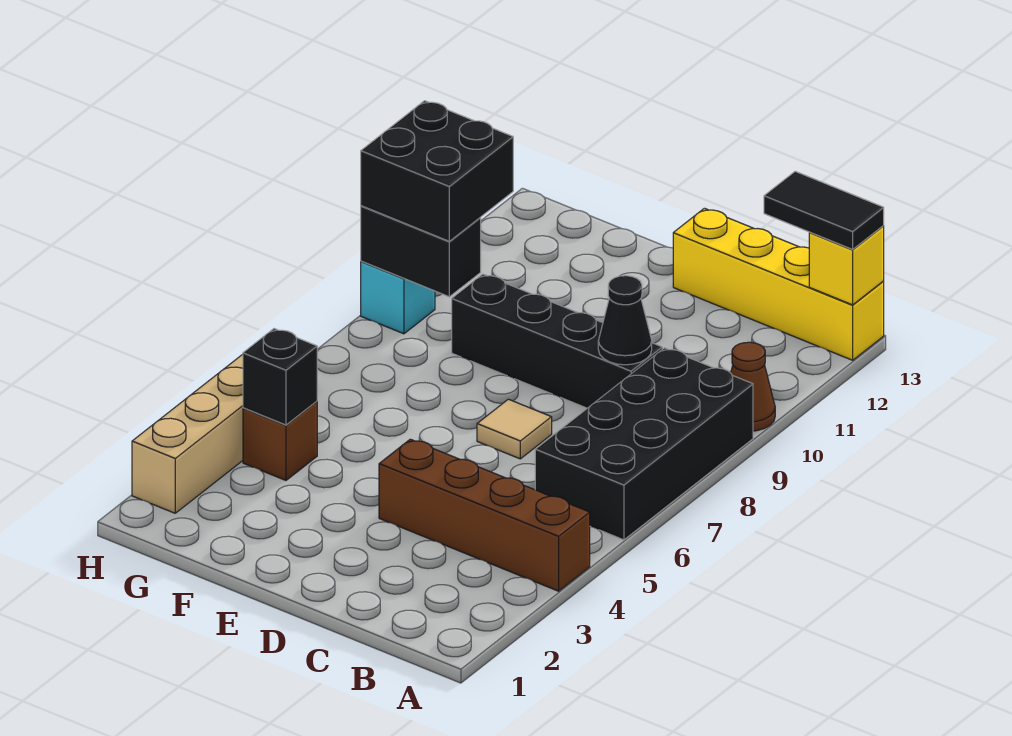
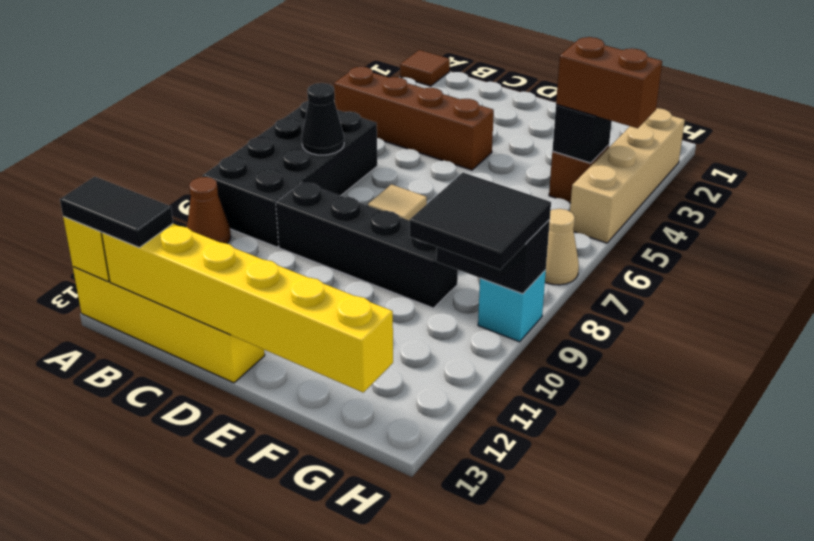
none -> brown tile A1 level 1
none -> yellow brick B13:G13 level 2
black cone C9 level 2 -> black cone B7 level 2
none -> brown brick G4:H4 level 3
black brick G9:H10 level 3 -> black tile G9:H10 level 3
none -> tan cone H7 level 1

